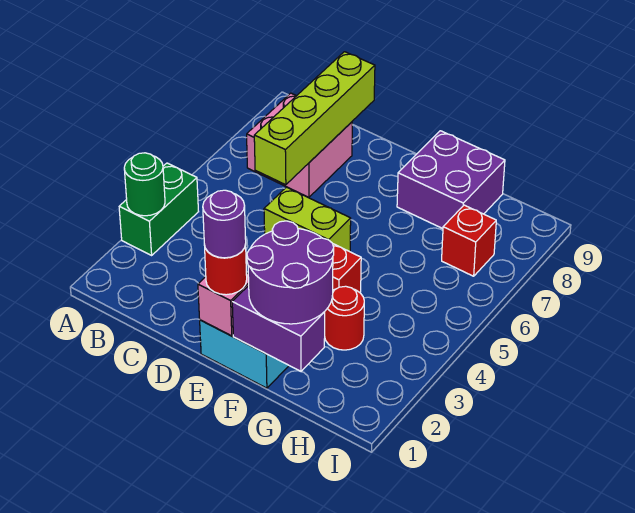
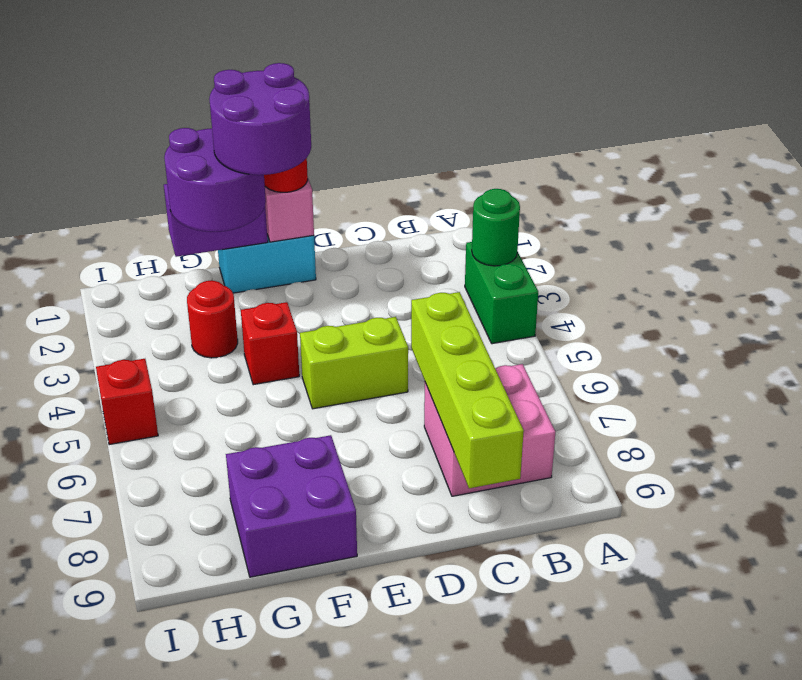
purple round brick E1 level 4 -> purple round brick E1:F2 level 4
red brick H7 level 1 -> red brick I5 level 1

